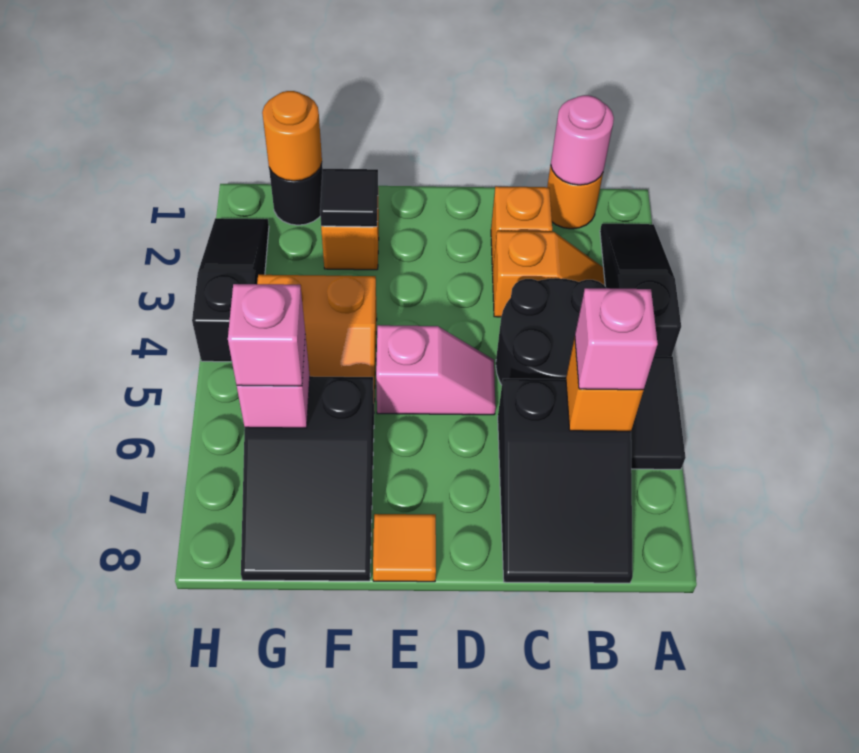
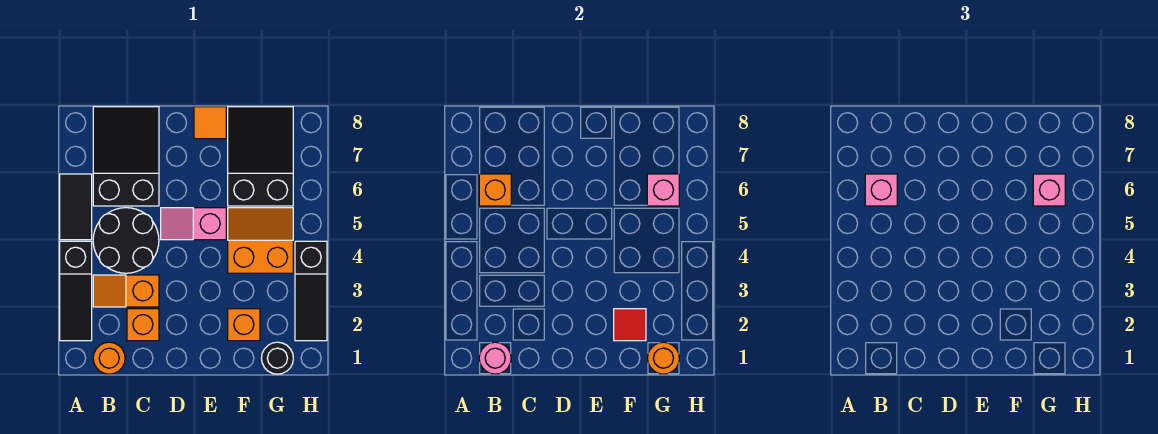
black tile F2 level 2 -> red tile F2 level 2

